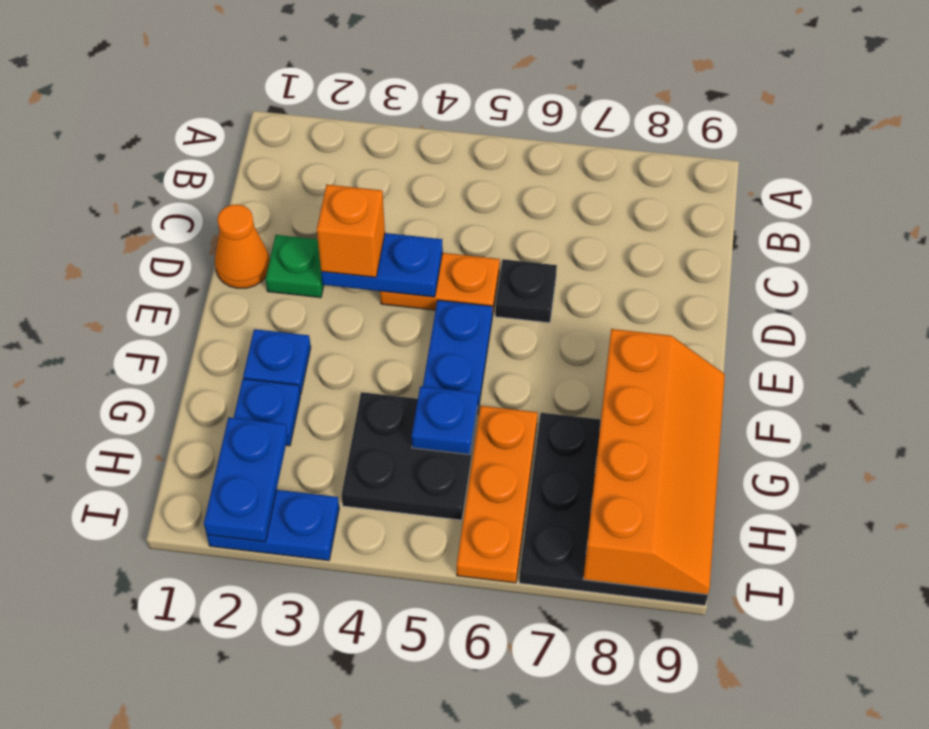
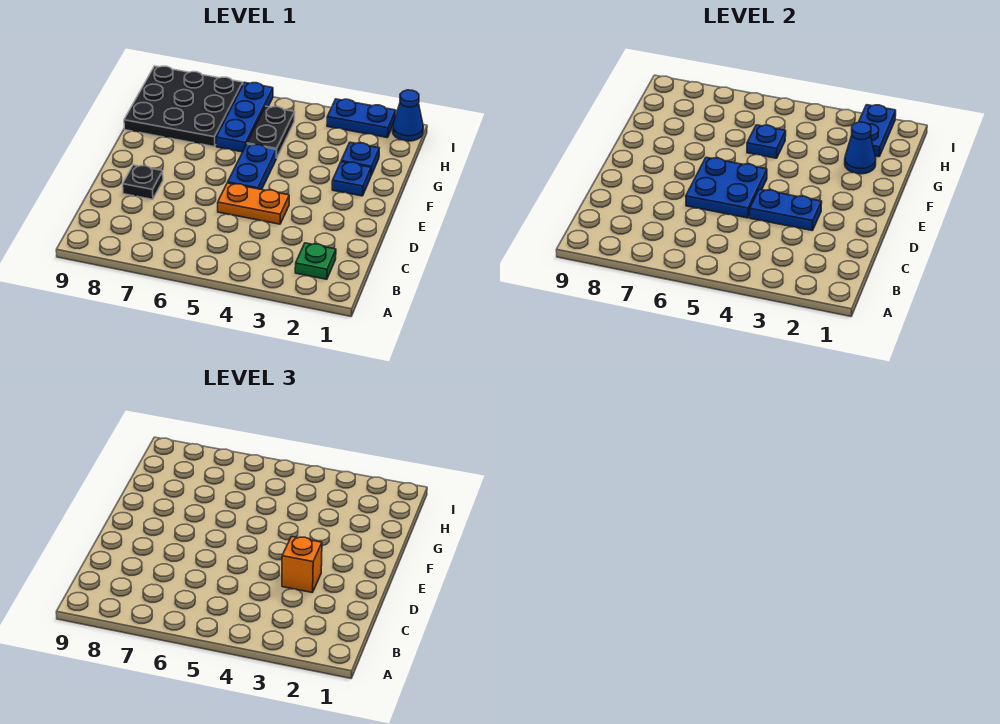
orange cone D1 level 1 -> none
green plate D2 level 1 -> green plate B2 level 1
none -> blue plate D5:E6 level 2
black plate D6 level 1 -> black plate D8 level 1
orange slope F8:I9 level 2 top 8 -> none
none -> blue cone G2 level 2
black plate G4:H5 level 1 -> black plate G5:H5 level 1
orange plate G6:I6 level 1 -> blue plate G6:I6 level 1
none -> blue cone I1 level 1

